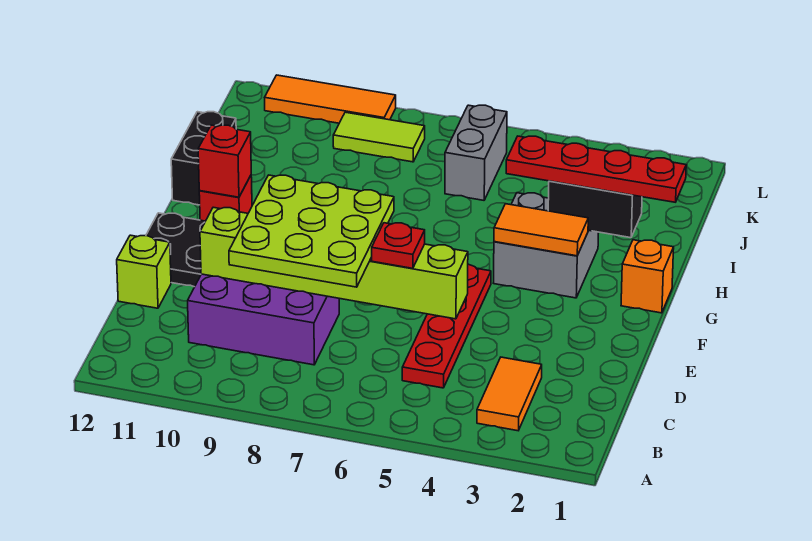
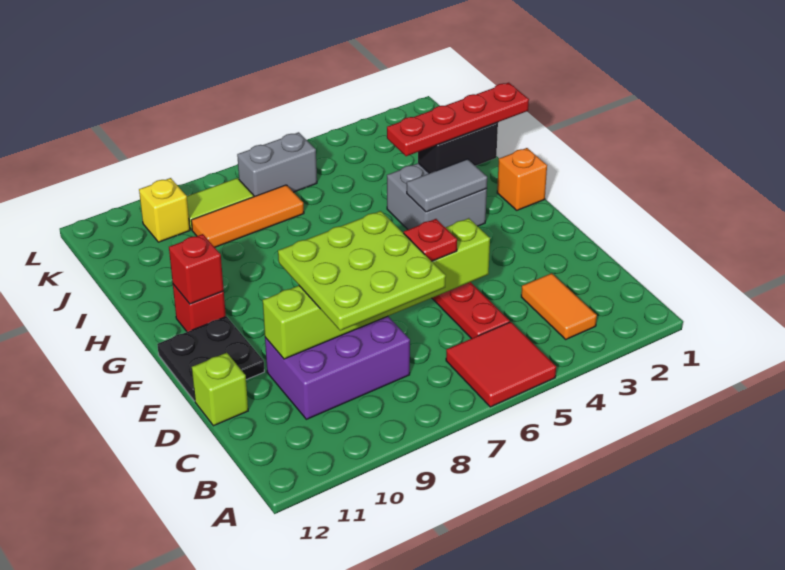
none -> red tile A5:B6 level 1
orange tile G3:G4 level 2 -> grey tile G3:G4 level 2
black brick H12:I12 level 1 -> none
grey brick J6:K6 level 1 -> grey brick K6:K7 level 1
none -> yellow brick K10 level 1
orange tile L9:L11 level 1 -> orange tile J7:J9 level 1

